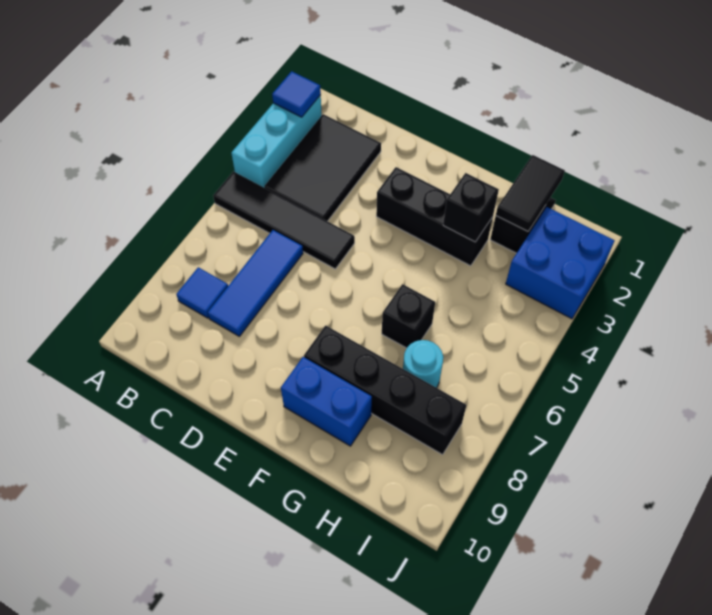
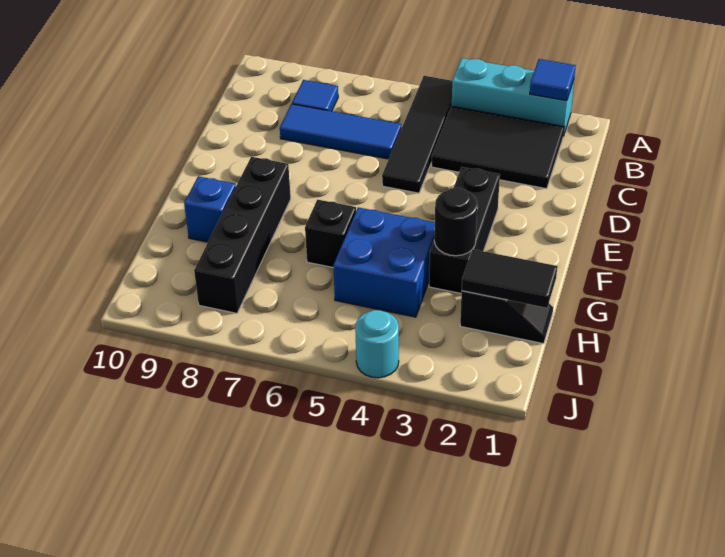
blue brick F9:G9 level 1 -> blue brick G9 level 1
black brick G3 level 2 -> black round brick G3 level 2
cyan round brick H7 level 1 -> cyan round brick J4 level 1
blue brick I2:J3 level 1 -> blue brick G4:H5 level 1

